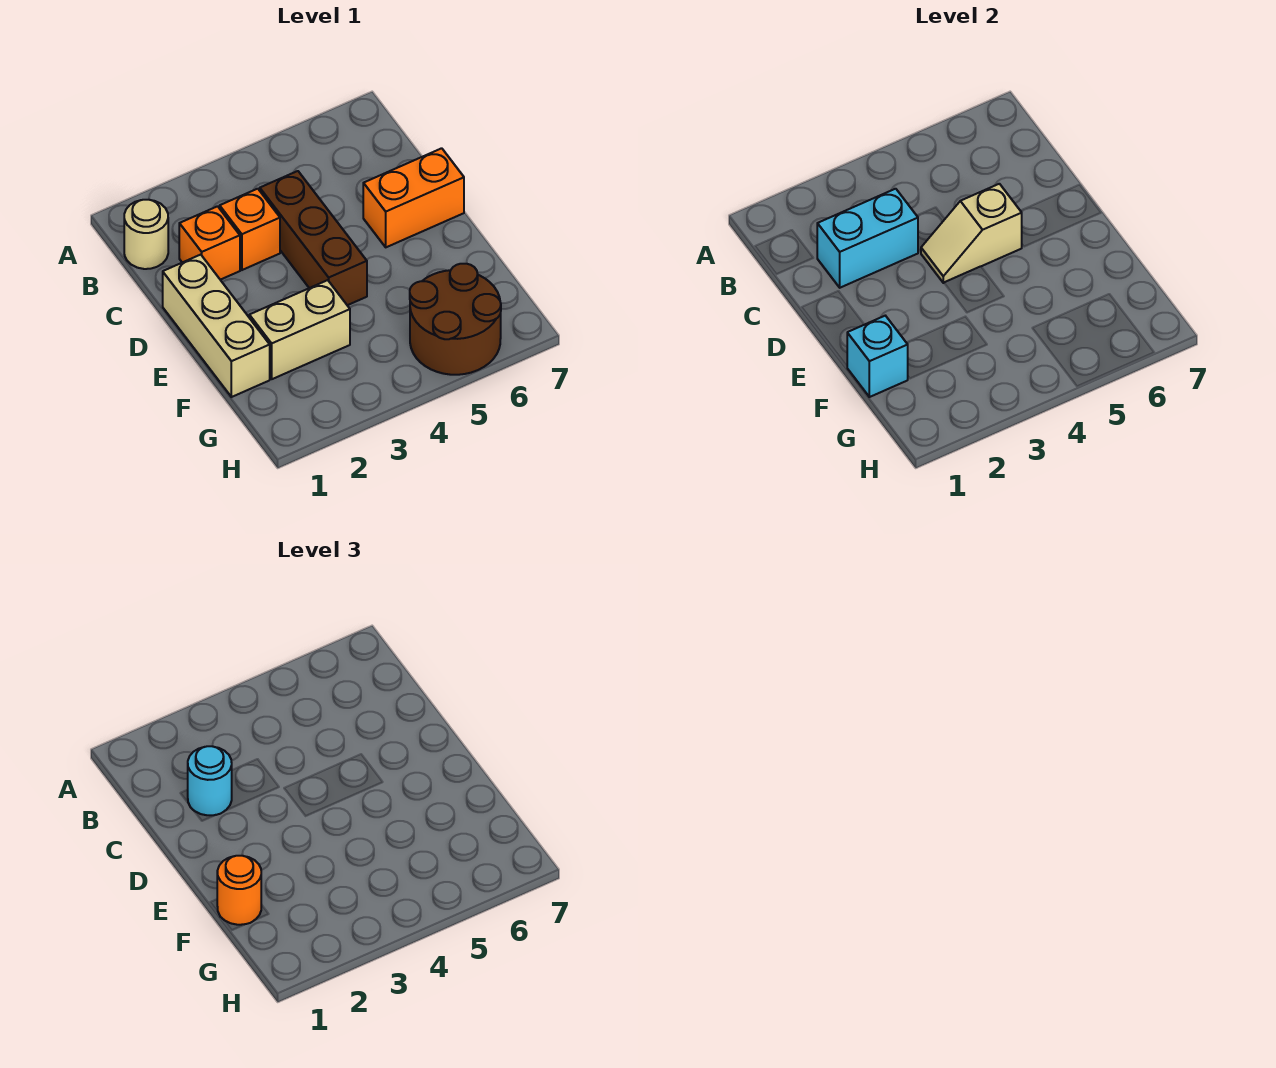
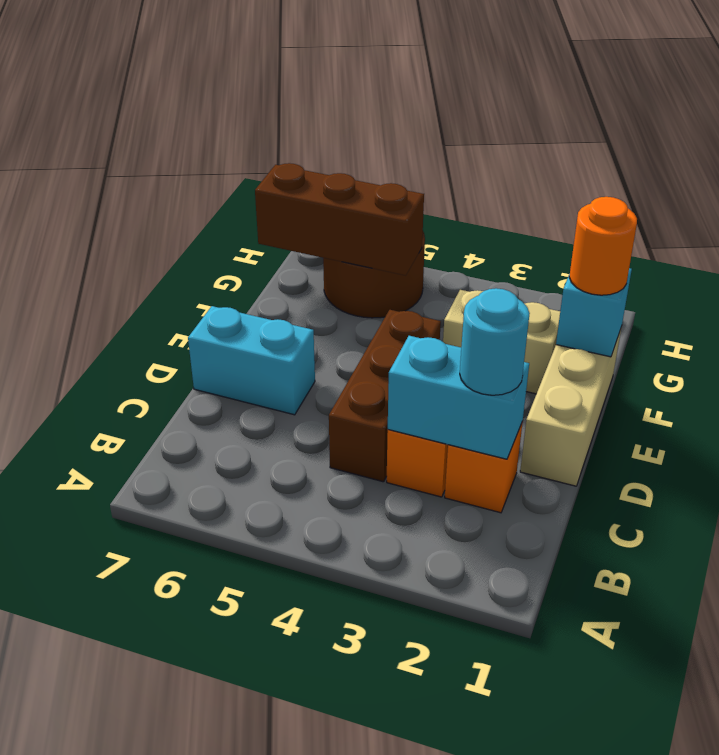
tan round brick B1 level 1 -> none
tan slope D4:D5 level 2 top 5 -> none
orange brick D6:D7 level 1 -> cyan brick D6:D7 level 1
none -> brown brick G5:G7 level 2

